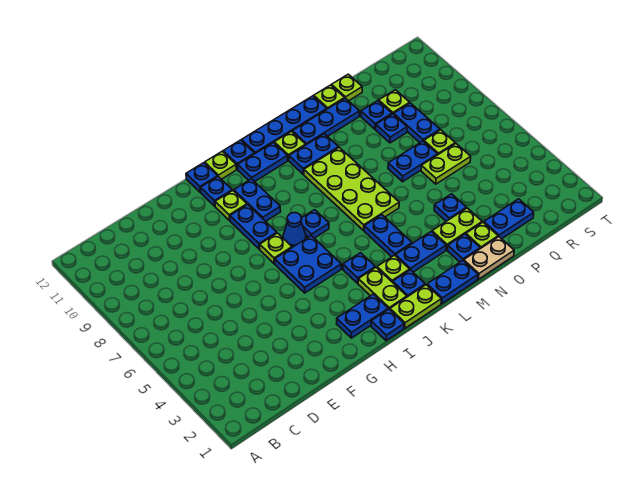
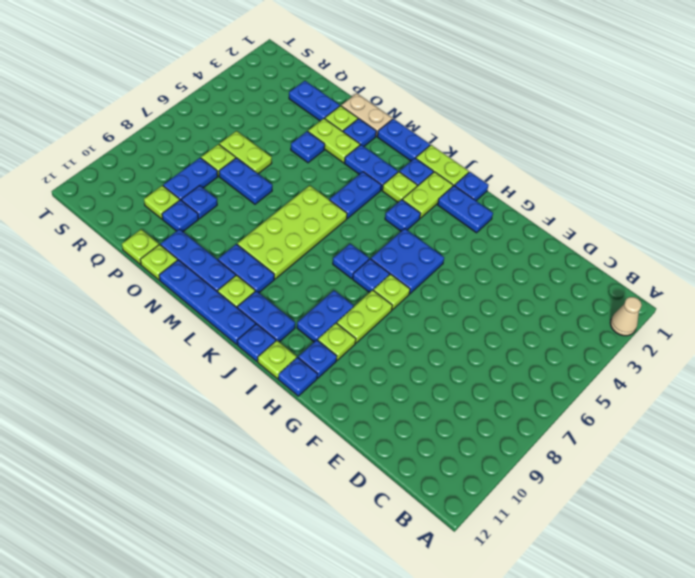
none -> tan cone A2 level 1
blue plate H8:H9 level 1 -> lime plate H8:H9 level 1
blue cone I7 level 1 -> blue plate I7 level 1

